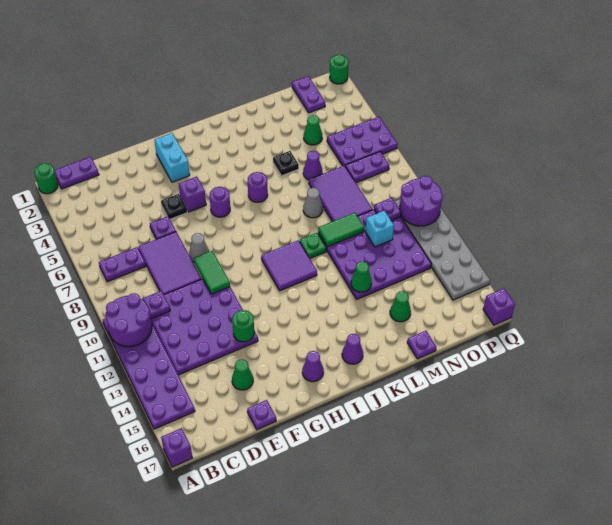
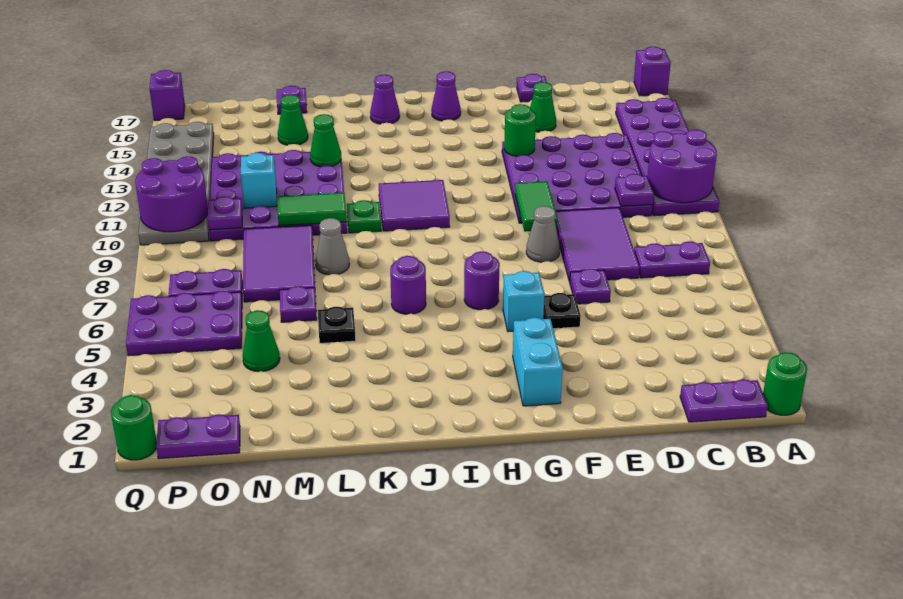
purple brick G5 level 1 -> cyan brick G5 level 1
purple cone M6 level 1 -> purple plate M6 level 1
purple plate O1:O2 level 1 -> purple plate O1:P1 level 1

